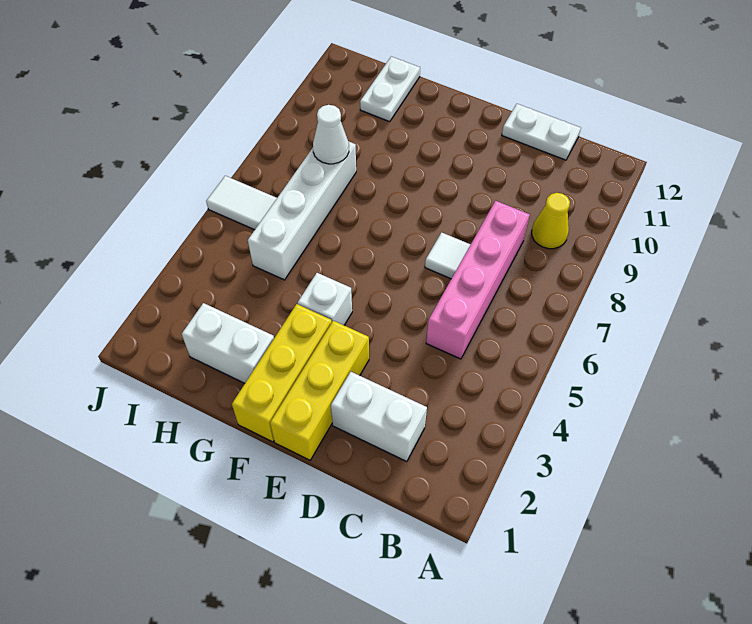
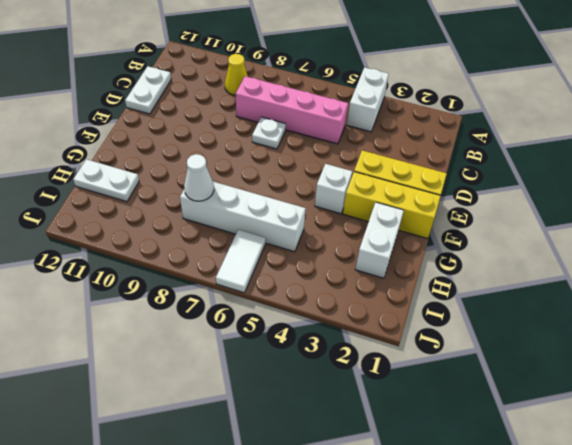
white brick C2:D2 level 1 -> white brick A4:B4 level 1
white tile D7 level 1 -> white plate D7 level 1

